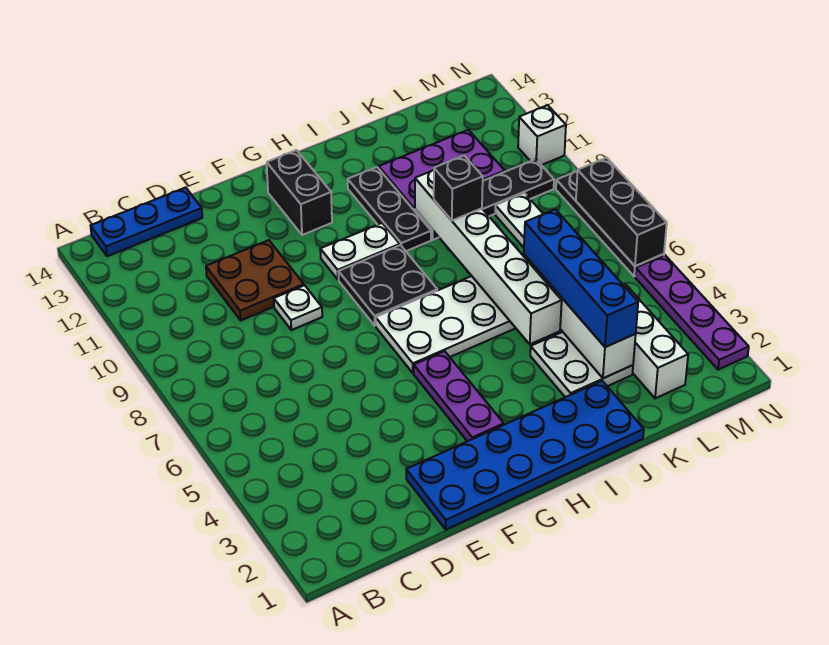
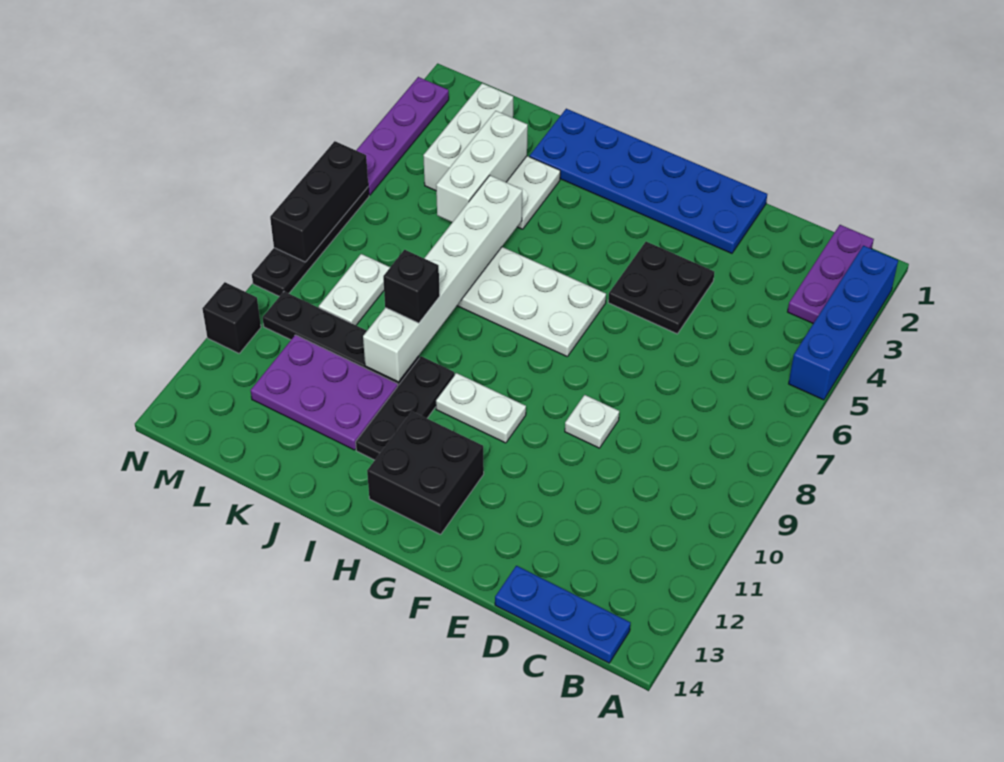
brown plate D10:E11 level 1 -> none
purple plate G3:G5 level 1 -> purple plate B1:B3 level 1
black plate G8:H9 level 1 -> black plate E4:F5 level 1
black brick G12:G13 level 1 -> black brick G12:H13 level 1
blue brick K3:K6 level 3 -> blue brick A2:A5 level 1
white brick N11 level 1 -> black brick N11 level 1

